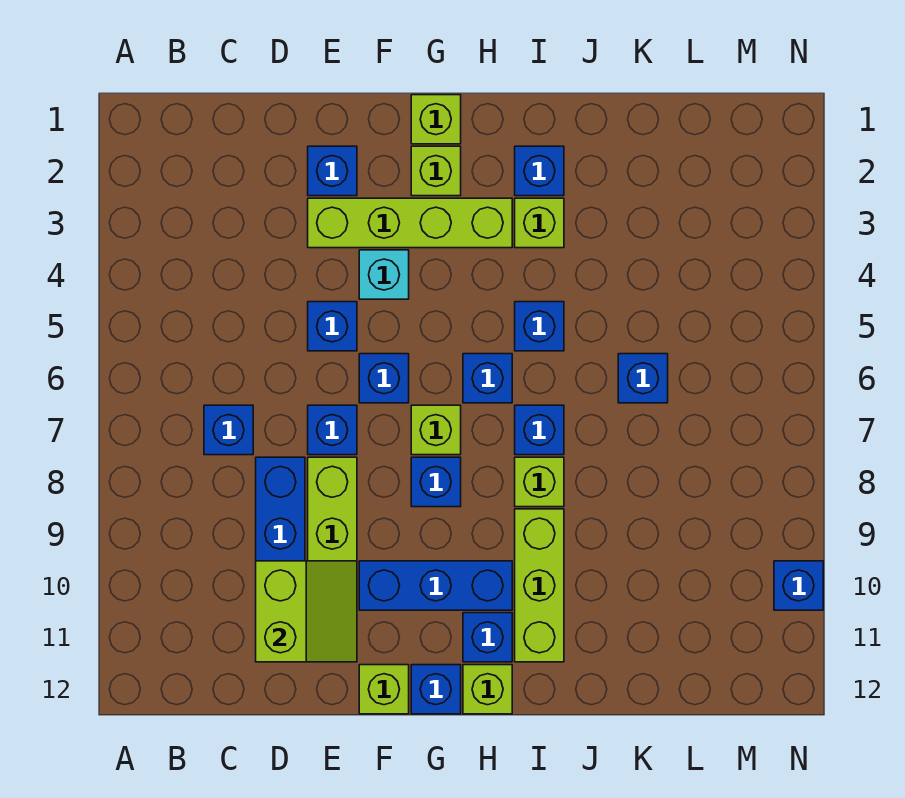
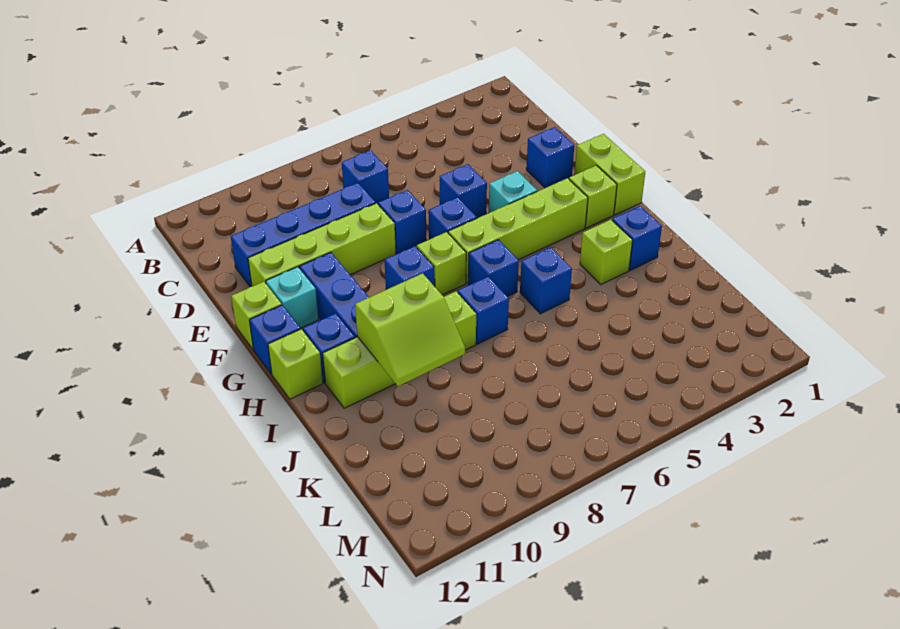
lime slope D10:E11 level 2 top D -> lime slope I9:J10 level 2 top I
lime brick E3:H3 level 1 -> lime brick G3:G6 level 1
none -> cyan brick F11 level 1
lime brick G1 level 1 -> lime brick F1:G1 level 1
blue brick K6 level 1 -> none
blue brick N10 level 1 -> none

